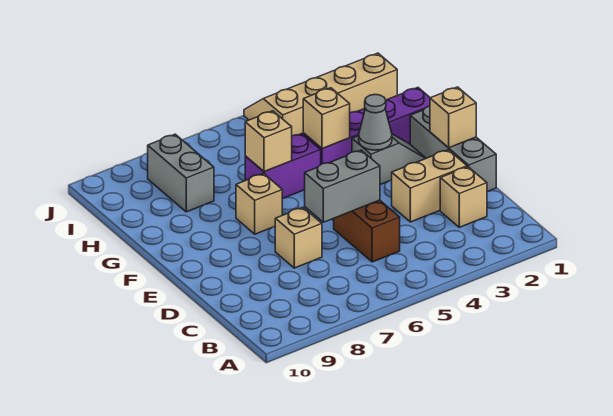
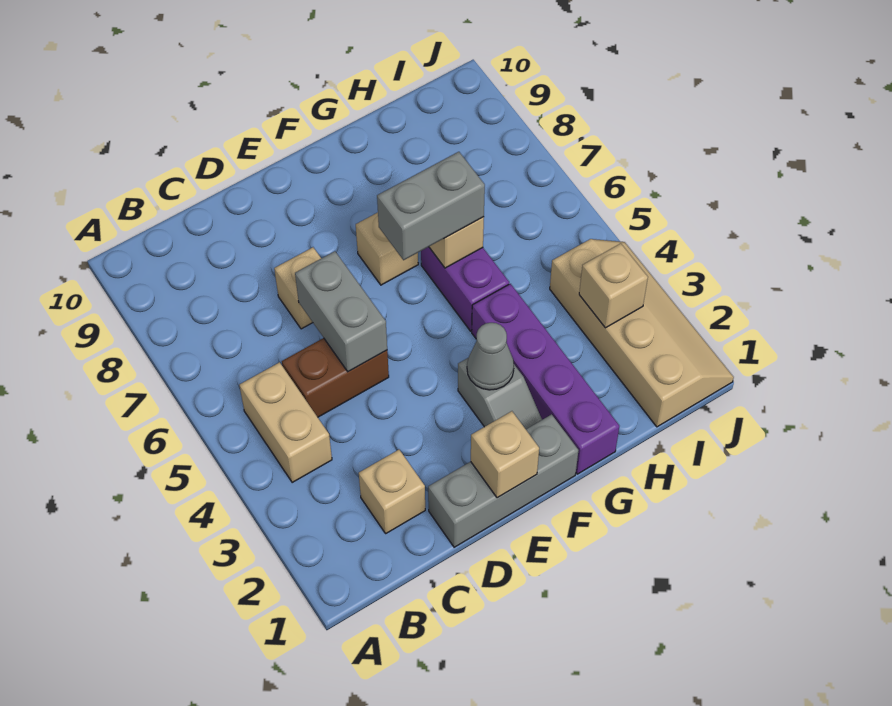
tan brick D2:D3 level 1 -> tan brick B4:B5 level 1
tan brick G4 level 2 -> tan brick I3 level 2
grey brick H8:I8 level 1 -> grey brick F6:G6 level 3

